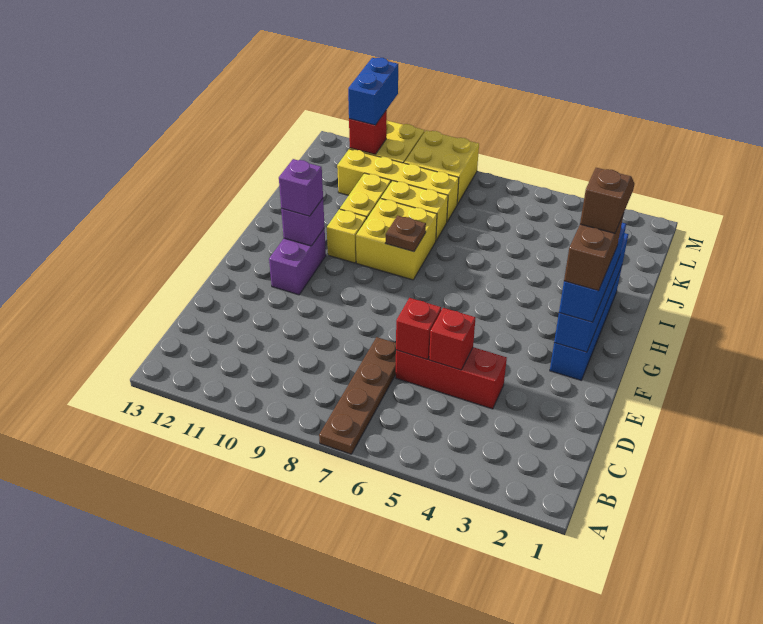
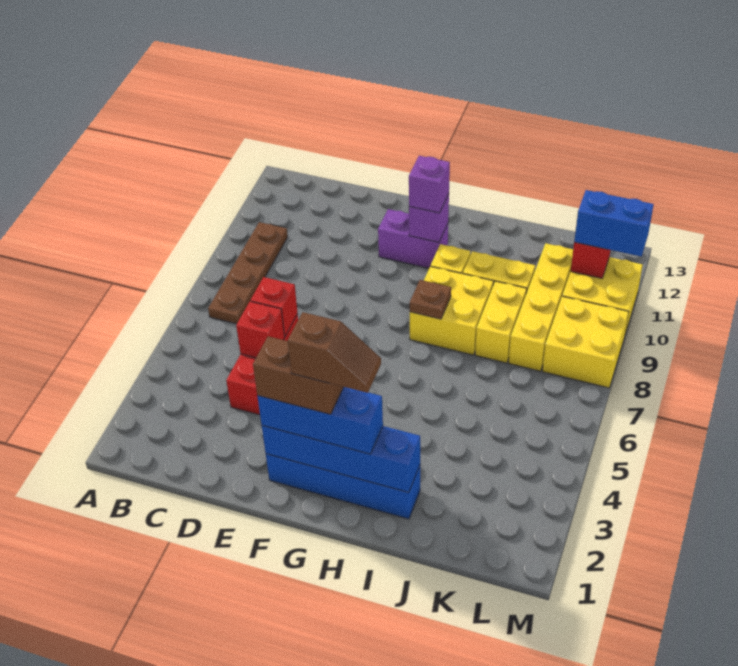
brown plate A7:D7 level 1 -> brown plate B7:B10 level 1

